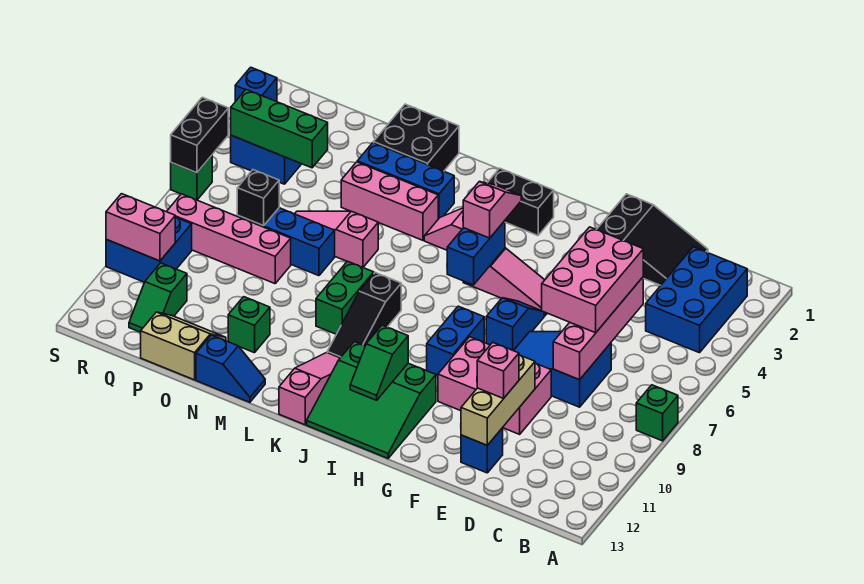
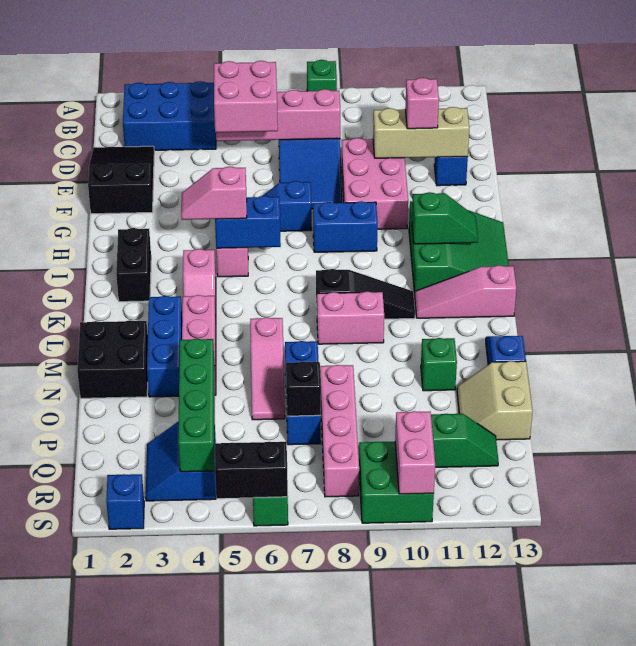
pink brick D5:E7 level 3 -> pink brick D5:E6 level 3
green brick L8:L9 level 1 -> pink brick L8:L9 level 1
green brick P4:R4 level 2 -> green brick O4:R4 level 2
blue brick R9:S10 level 1 -> green brick R9:S10 level 1

